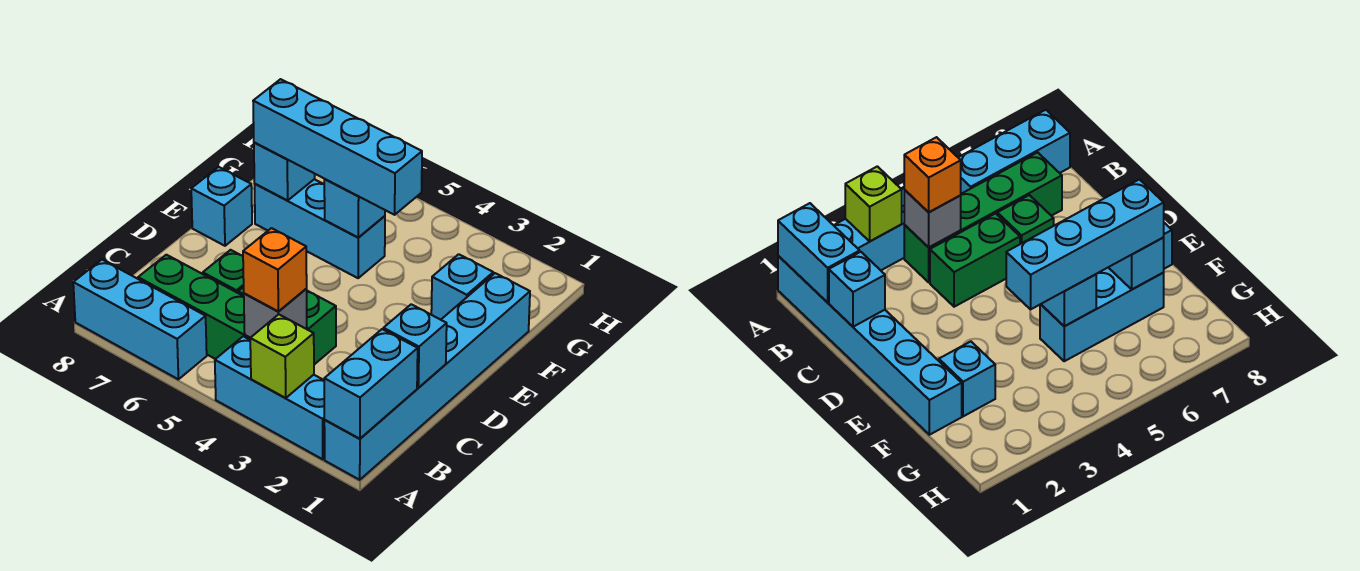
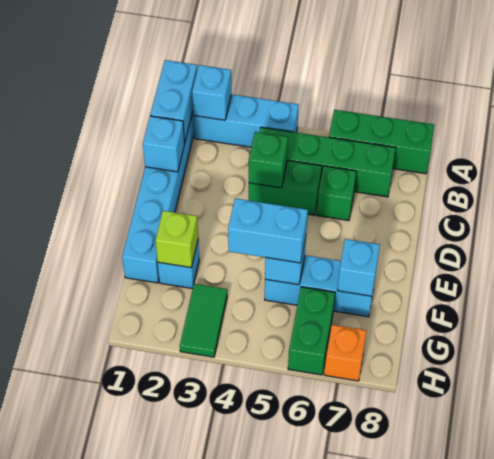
lime brick A3 level 2 -> lime brick F2 level 2
cyan brick A6:A8 level 1 -> green brick A6:A8 level 1
grey brick B4 level 2 -> none
orange brick B4 level 3 -> orange brick H7 level 1
none -> green brick C4 level 2
cyan brick E8 level 1 -> cyan brick A2 level 2
cyan brick F4:F7 level 3 -> cyan brick F4:F5 level 3
none -> green tile G3:H3 level 1
none -> green brick G6:H6 level 1

